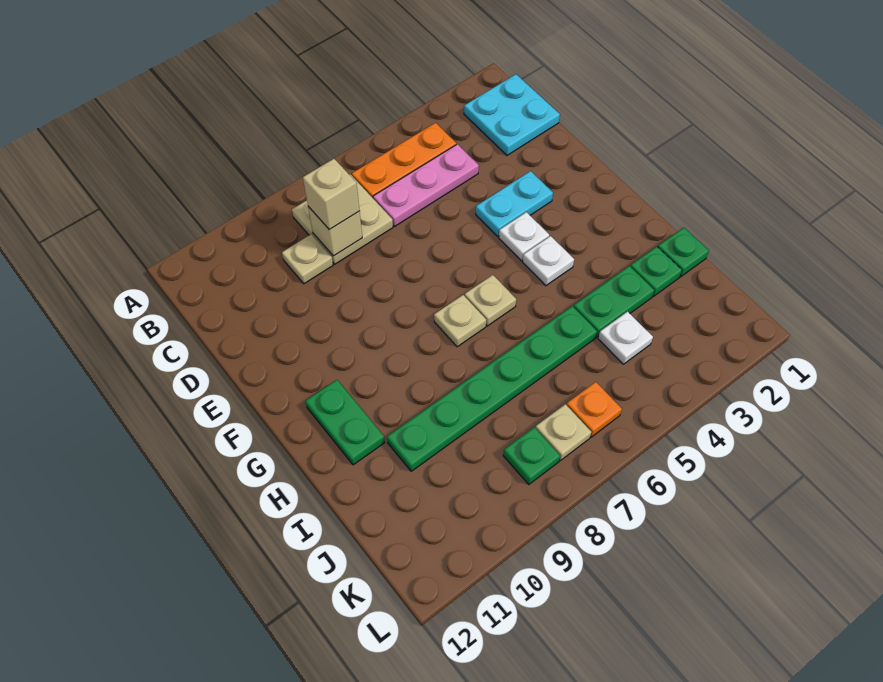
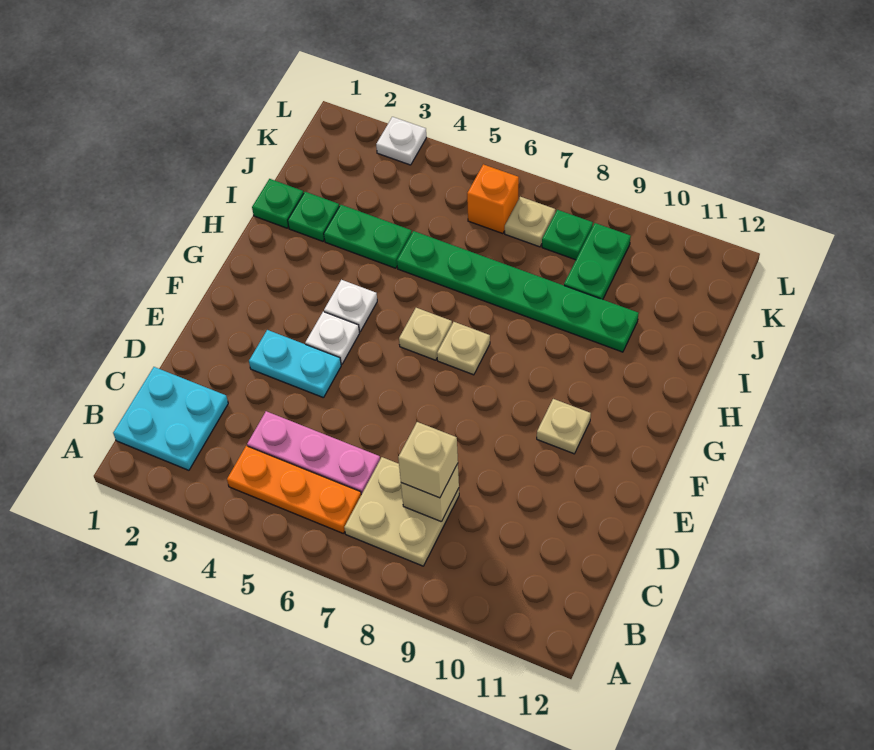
tan plate C9 level 1 -> tan plate F10 level 1
green plate G11:H11 level 1 -> green plate J9:K9 level 1
white plate J4 level 1 -> white plate L3 level 1
orange plate K6 level 1 -> orange brick K6 level 1

